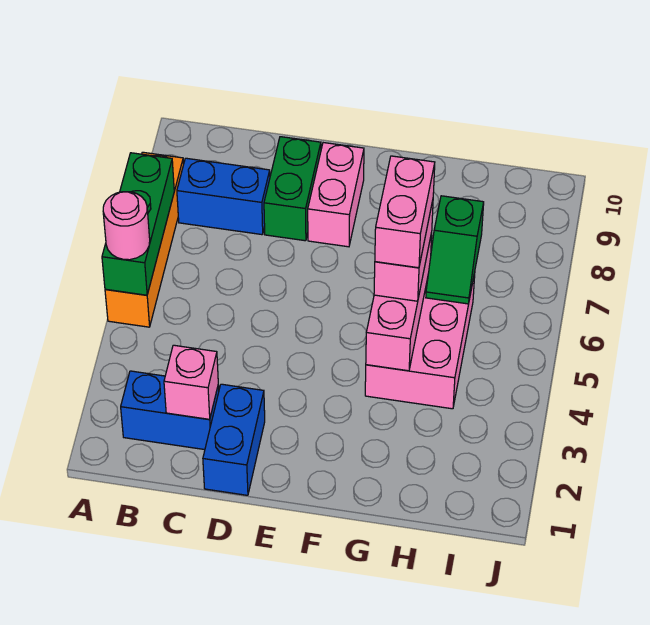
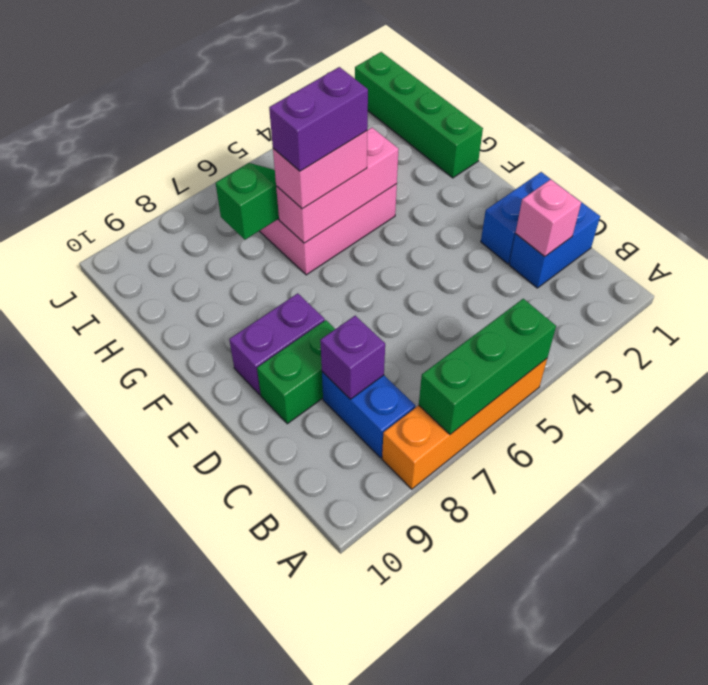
pink round brick A5 level 3 -> none
blue brick B2:C2 level 1 -> blue brick C1:C2 level 1
none -> purple brick C8 level 2
pink brick E8:E9 level 1 -> purple brick E8:E9 level 1
none -> green brick G1:J1 level 1
pink brick G5:G6 level 4 -> purple brick G5:G6 level 4

